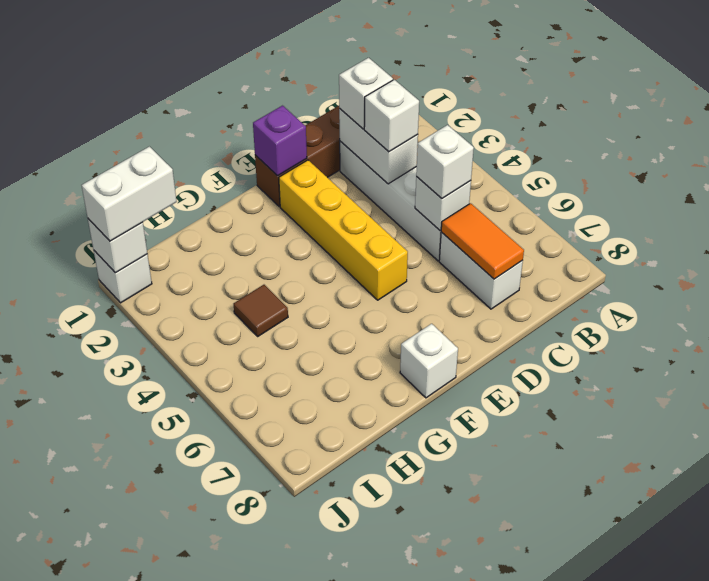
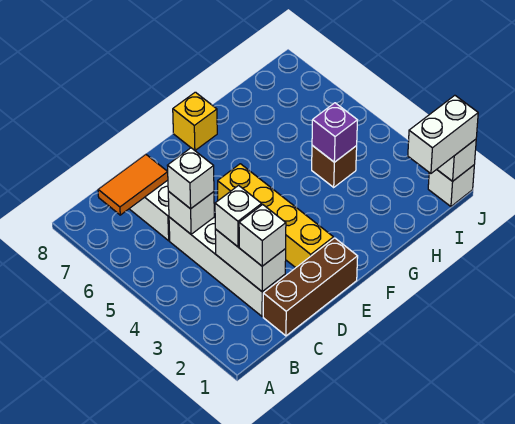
orange tile C6:C7 level 2 -> orange tile B7:C7 level 2
purple brick E1 level 2 -> purple brick H4 level 2
white brick F8 level 1 -> yellow brick F8 level 1
brown tile H4 level 1 -> brown brick H4 level 1

